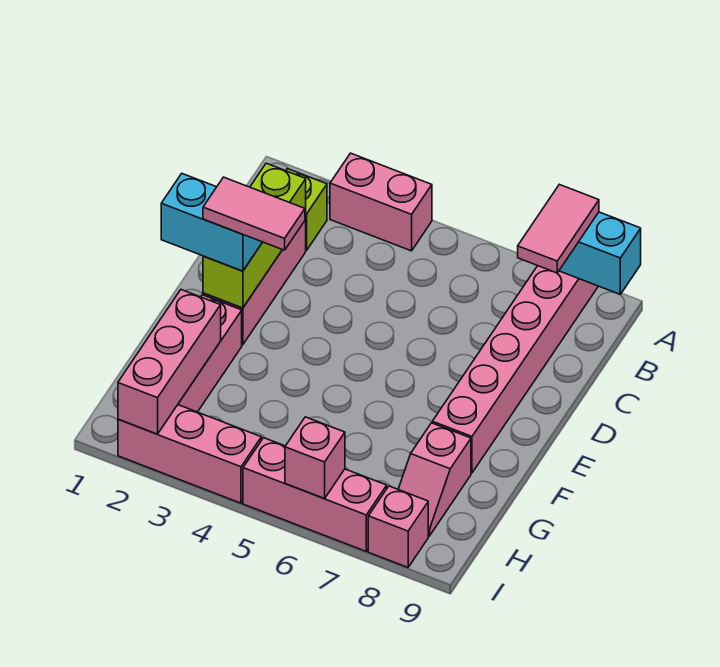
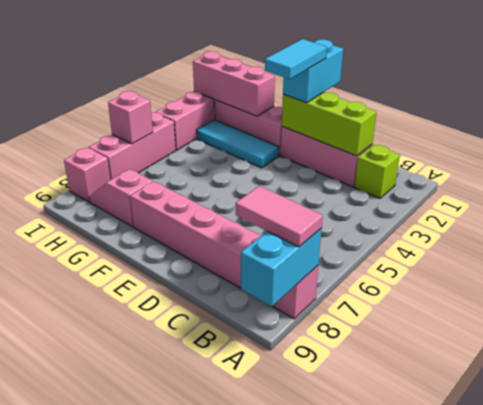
pink brick A3:A4 level 1 -> none
pink tile E2:E3 level 4 -> cyan tile E2:E3 level 4
none -> cyan tile F3:H3 level 1

